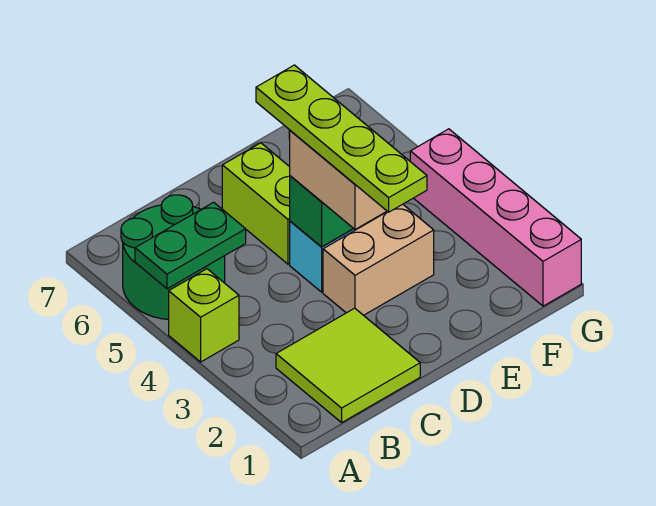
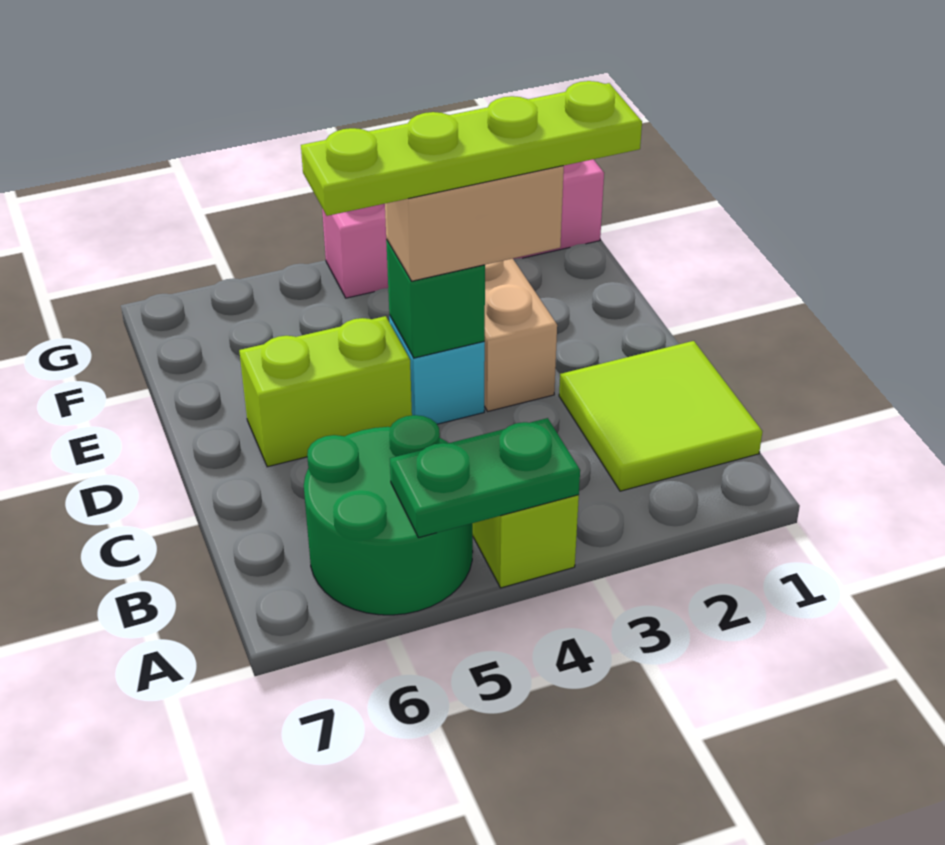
green plate A5:B5 level 2 -> green plate A4:A5 level 2

